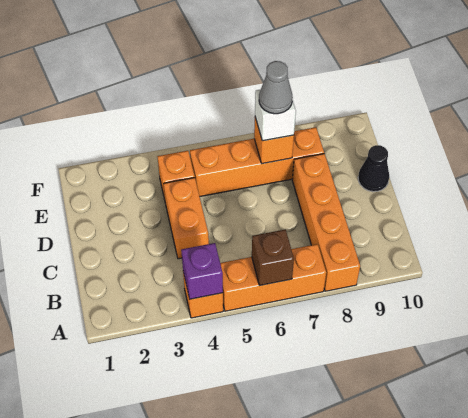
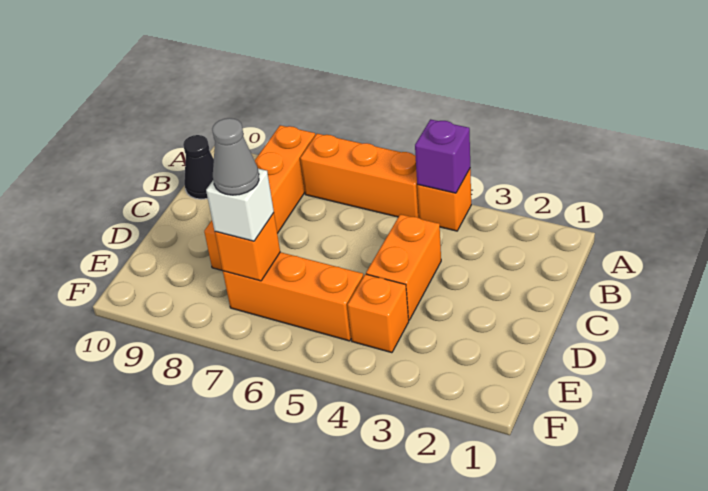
brown brick A6 level 2 -> none
black cone D10 level 1 -> black cone B10 level 1
orange brick E5:E8 level 1 -> orange brick E5:E7 level 1

